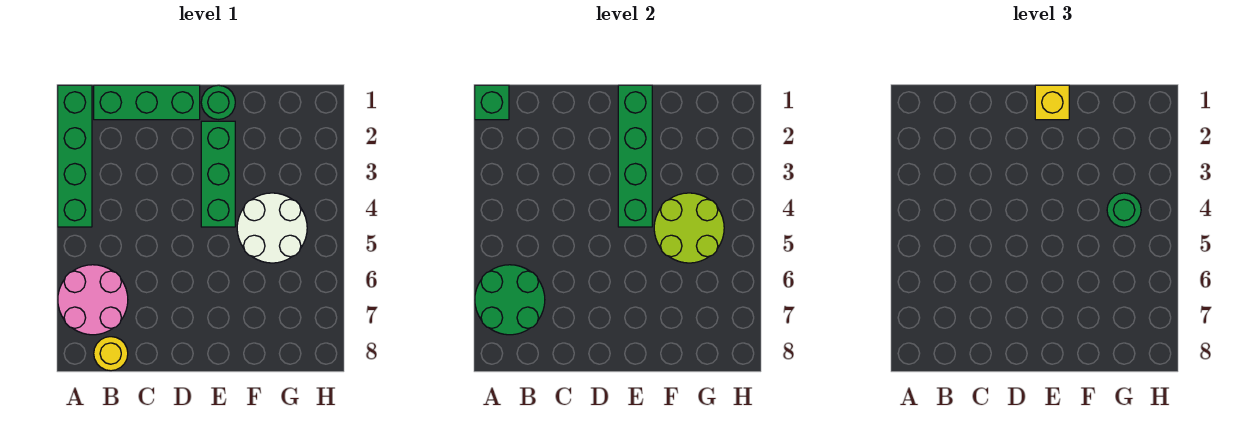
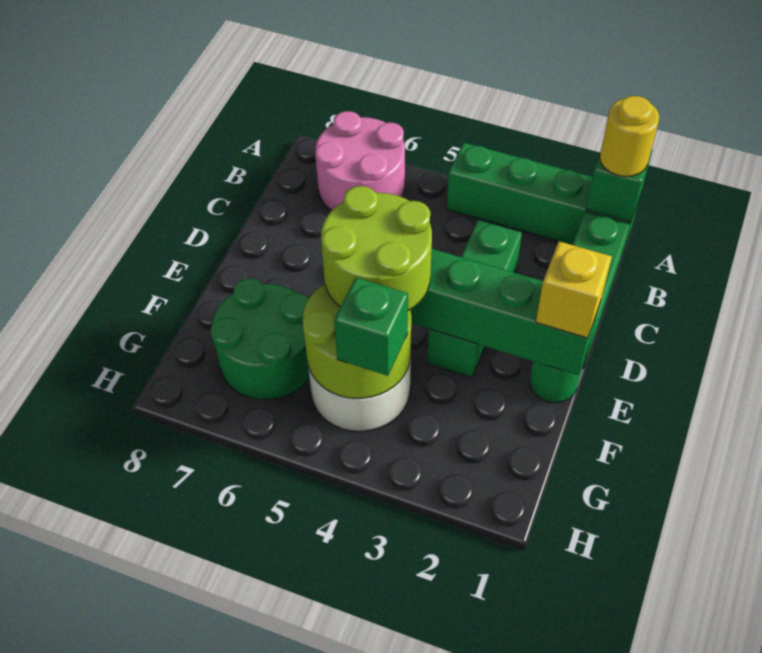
green round brick A6:B7 level 2 -> green round brick F6:G7 level 1
yellow round brick B8 level 1 -> yellow round brick A1 level 3
green brick E2:E4 level 1 -> green brick C3:E3 level 1
none -> lime round brick E4:F5 level 3
green round brick G4 level 3 -> green brick G4 level 3

